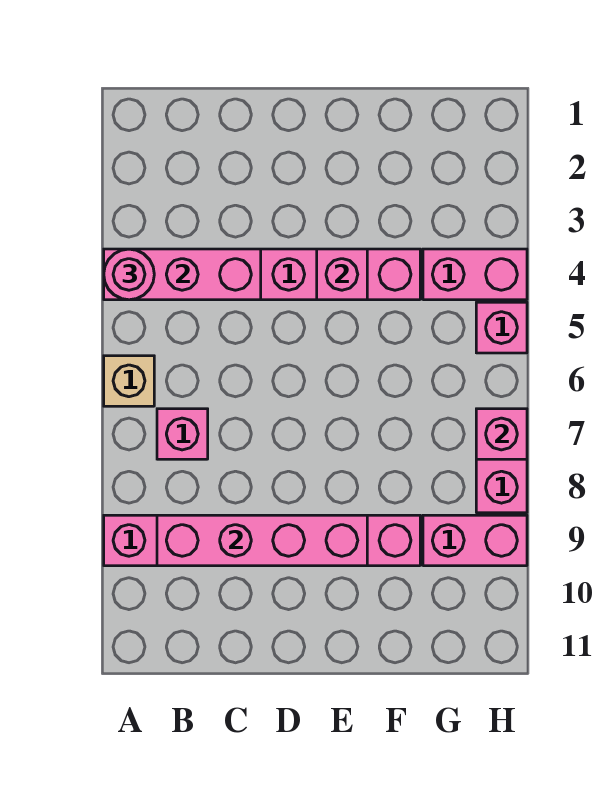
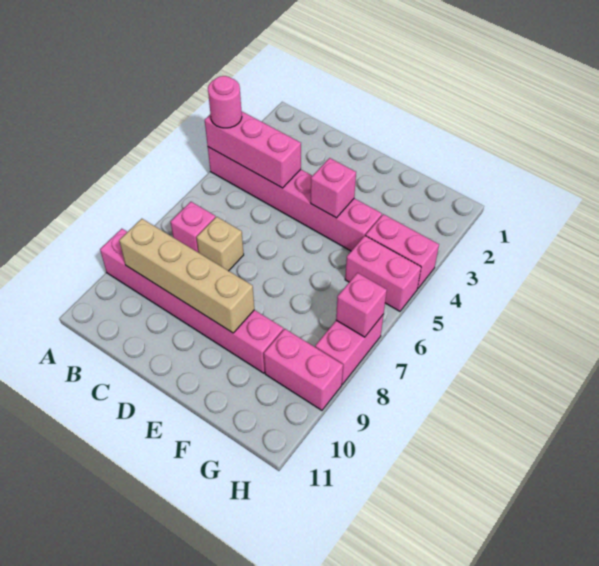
tan brick A6 level 1 -> tan brick C7 level 1
pink brick B9:E9 level 2 -> tan brick B9:E9 level 2
pink brick H5 level 1 -> pink brick G5:H5 level 1

